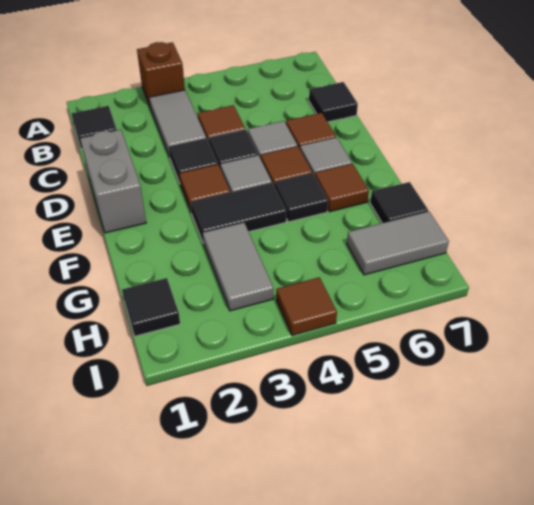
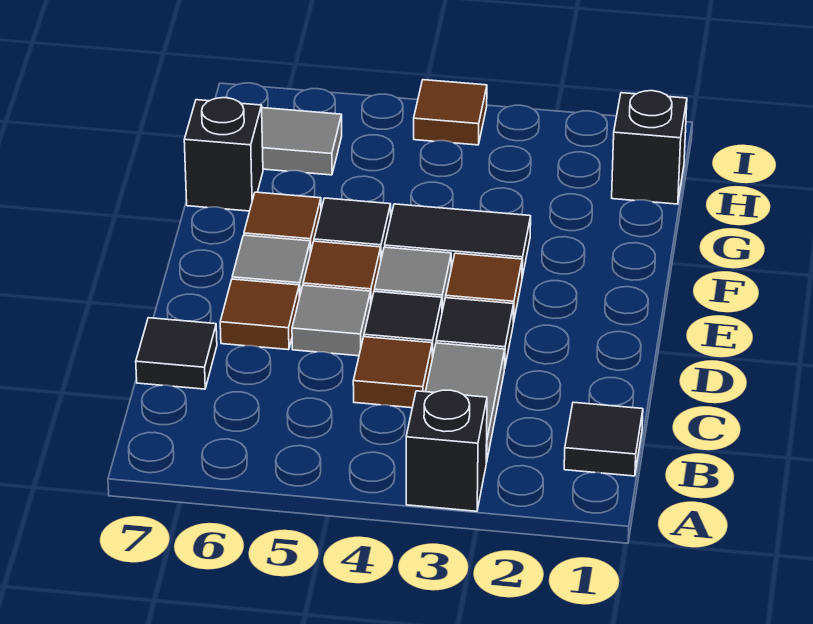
brown brick A3 level 1 -> black brick A3 level 1
grey brick D1:E1 level 1 -> none
grey tile G3:H3 level 1 -> none
black tile G7 level 1 -> black brick G7 level 1
black tile H1 level 1 -> black brick H1 level 1

